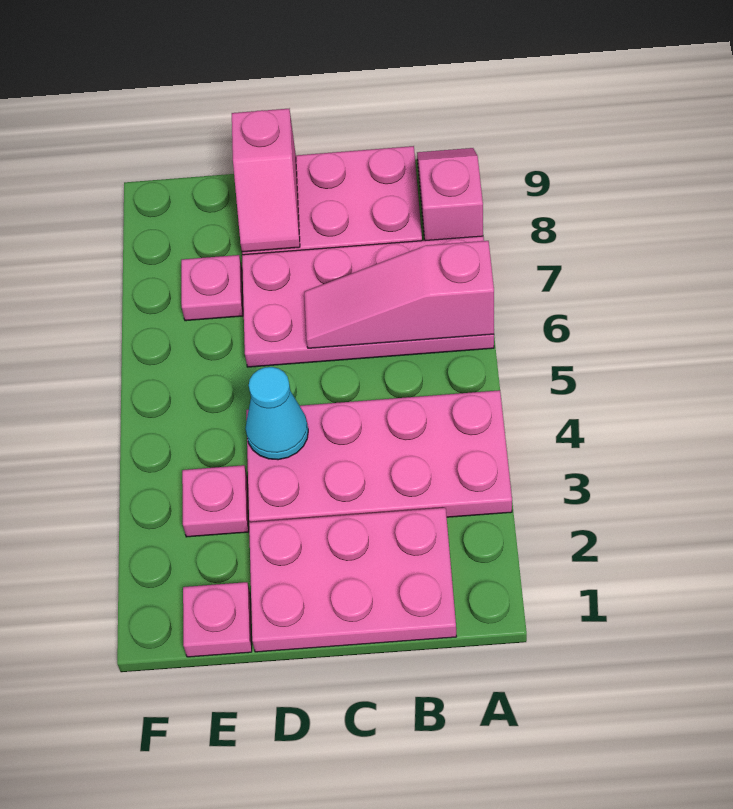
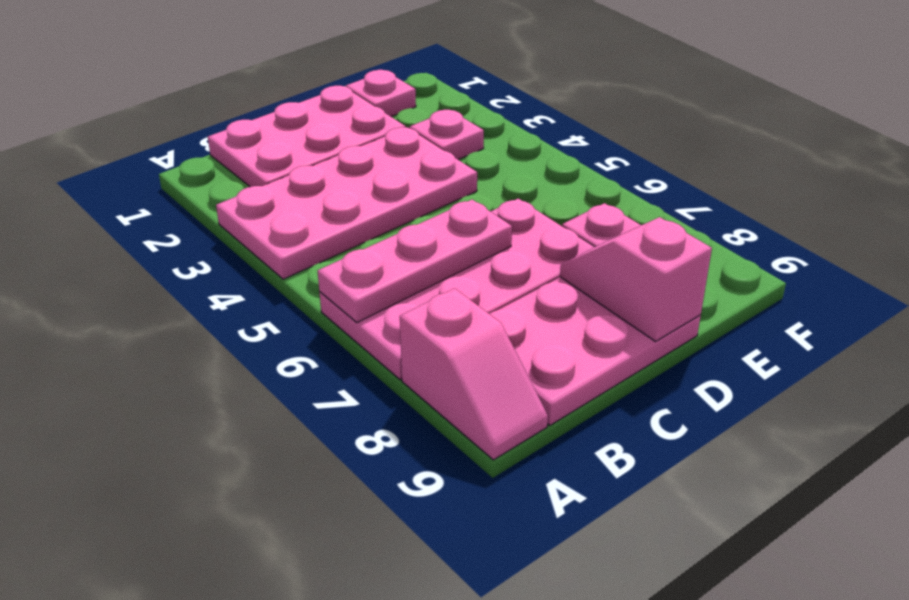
pink slope A6:C6 level 2 top A -> pink plate A6:C6 level 2
cyan cone D4 level 2 -> none

